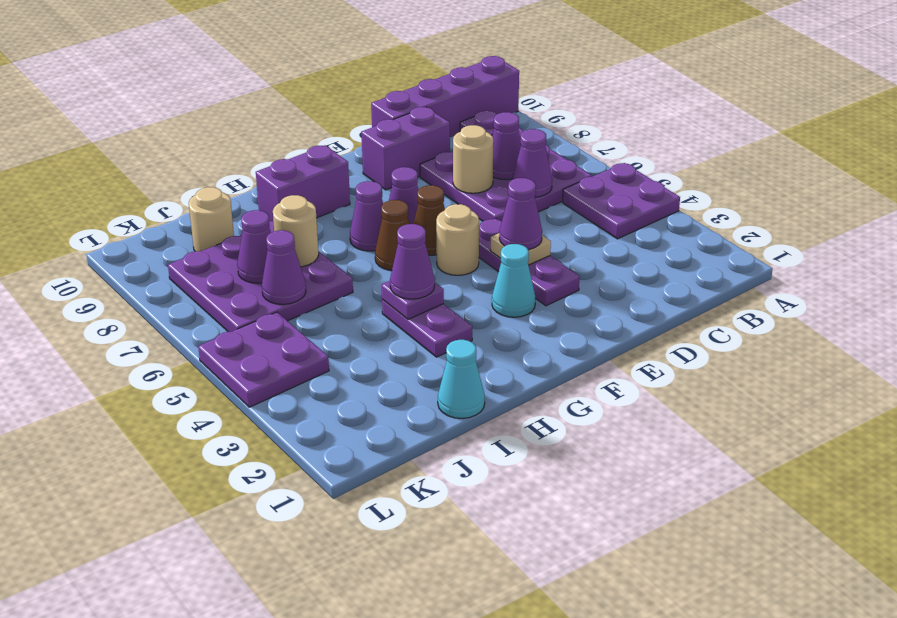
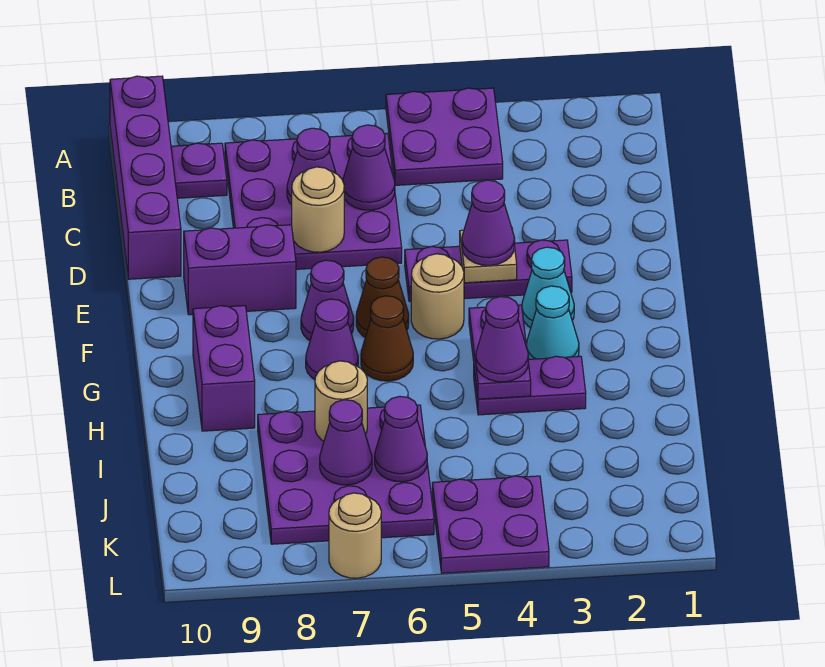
purple brick D9:E9 level 1 -> purple brick E8:E9 level 1
purple plate H4 level 2 -> purple plate G4:H4 level 2
cyan cone I1 level 1 -> cyan cone G3 level 1
tan round brick J9 level 1 -> tan round brick L7 level 1

